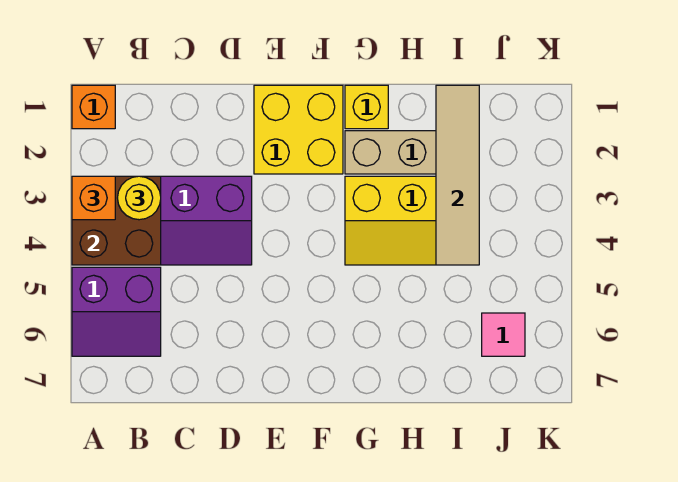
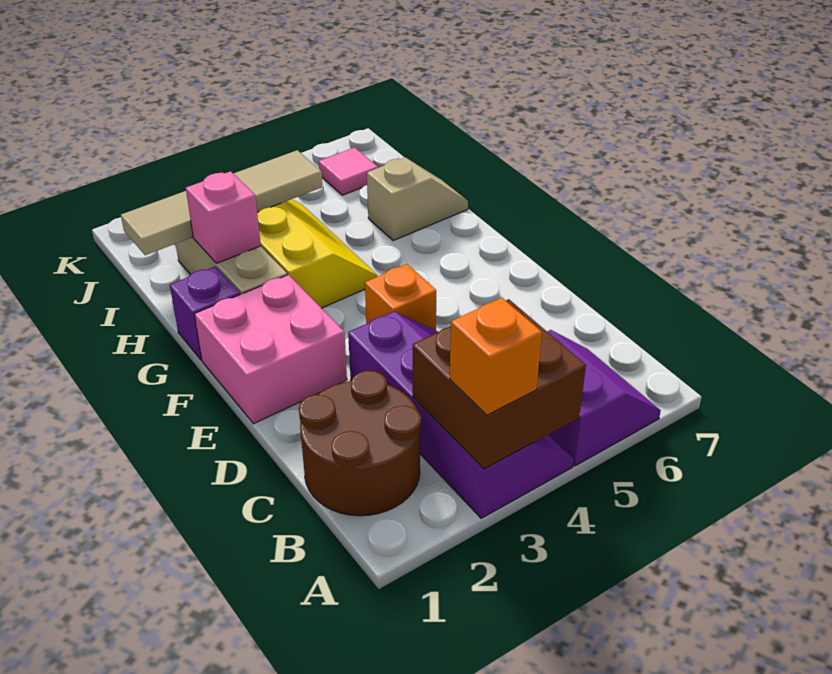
orange brick A1 level 1 -> orange brick E4 level 1
none -> brown round brick B1:C2 level 1
yellow round brick B3 level 3 -> none
yellow brick E1:F2 level 1 -> pink brick E1:F2 level 1
yellow brick G1 level 1 -> purple brick G1 level 1
none -> pink brick H2 level 2
none -> tan slope H6:H7 level 1 top 6

